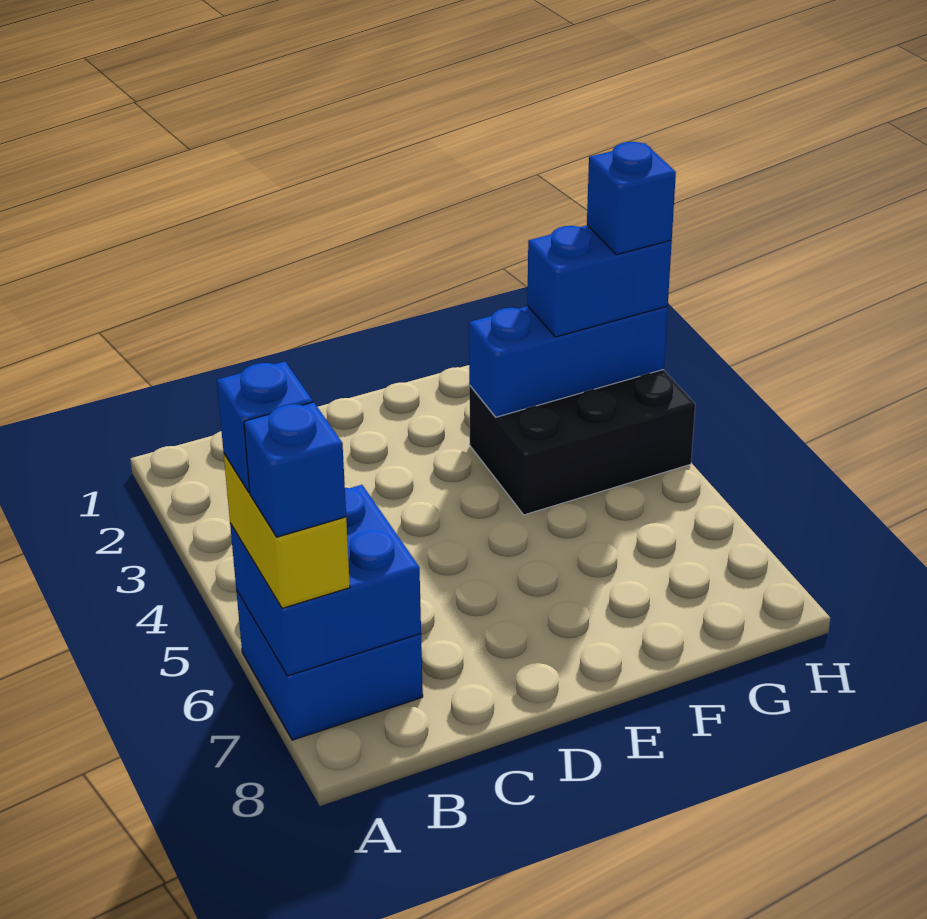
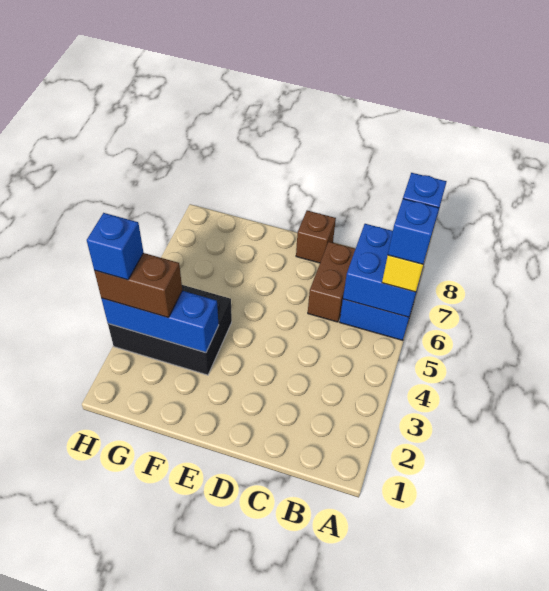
none -> brown brick C6:C7 level 1
none -> brown brick D8 level 1
blue brick G3:H3 level 3 -> brown brick G3:H3 level 3

